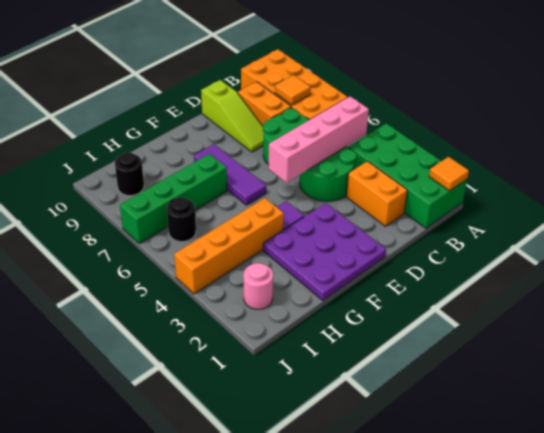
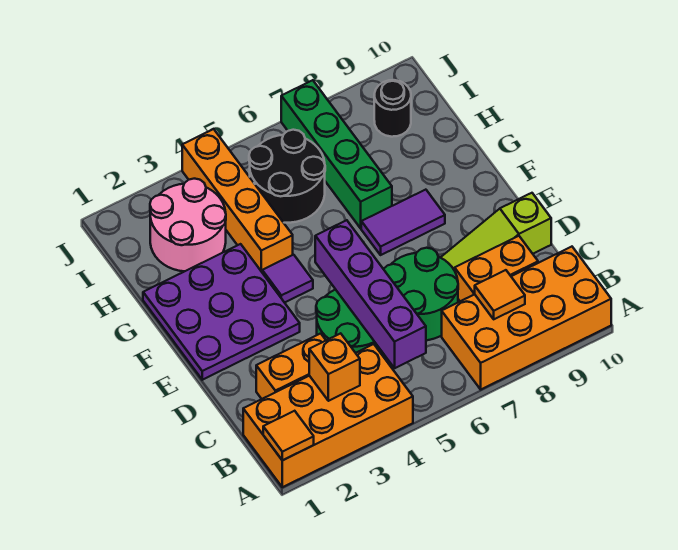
green brick A1:B4 level 1 -> orange brick A1:B4 level 1
none -> orange brick B3 level 2
pink brick B5:E5 level 2 -> purple brick B5:E5 level 2
purple tile F6:F8 level 1 -> purple tile F7:F8 level 1
pink round brick I2 level 1 -> pink round brick H2:I3 level 1
black round brick I6 level 1 -> black round brick H5:I6 level 1

